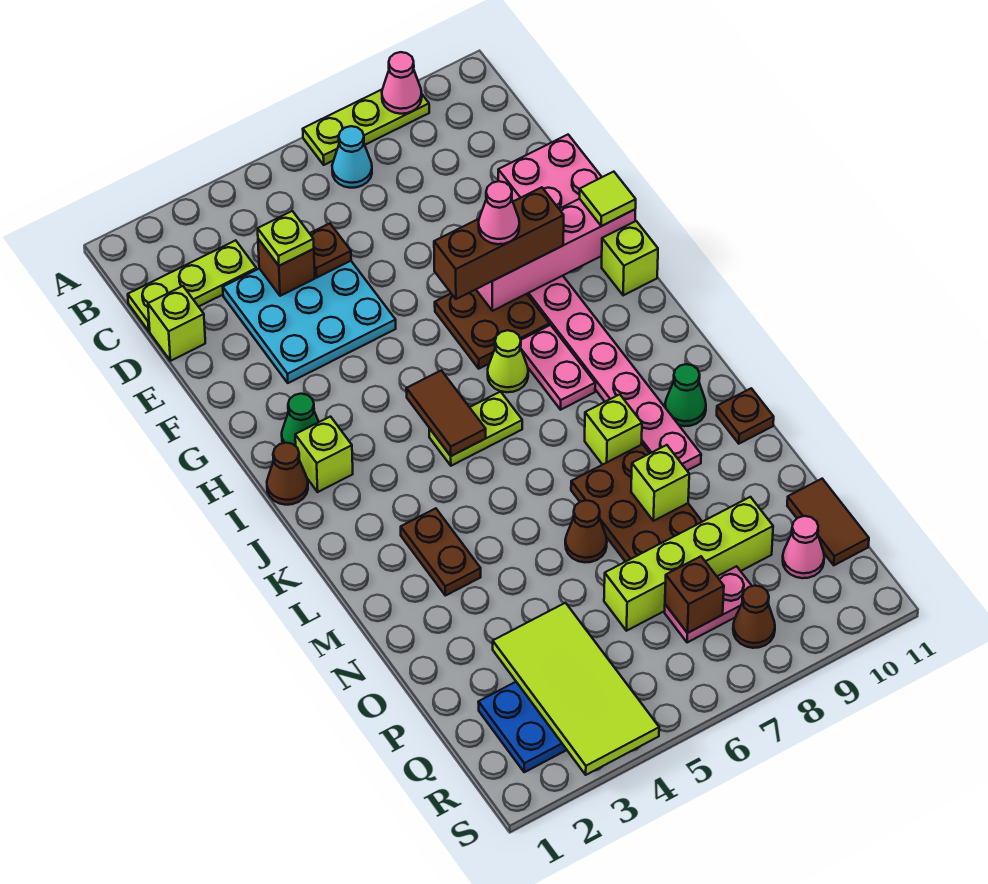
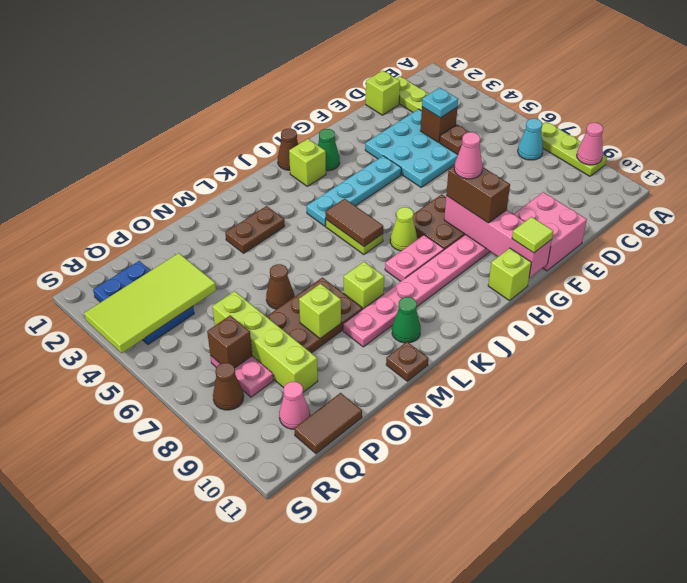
lime plate D4 level 3 -> cyan plate D4 level 3
none -> cyan plate G4:J4 level 1
brown brick G7:G9 level 3 -> brown brick G8:G9 level 3
brown tile I5:J5 level 2 -> brown tile J5:J6 level 2

